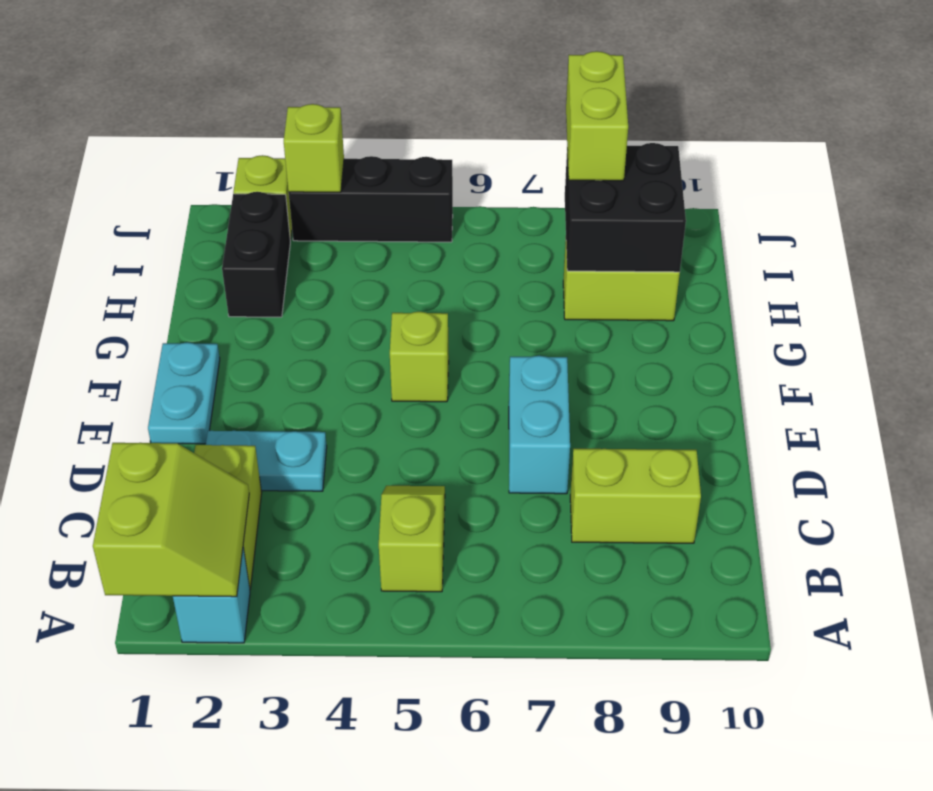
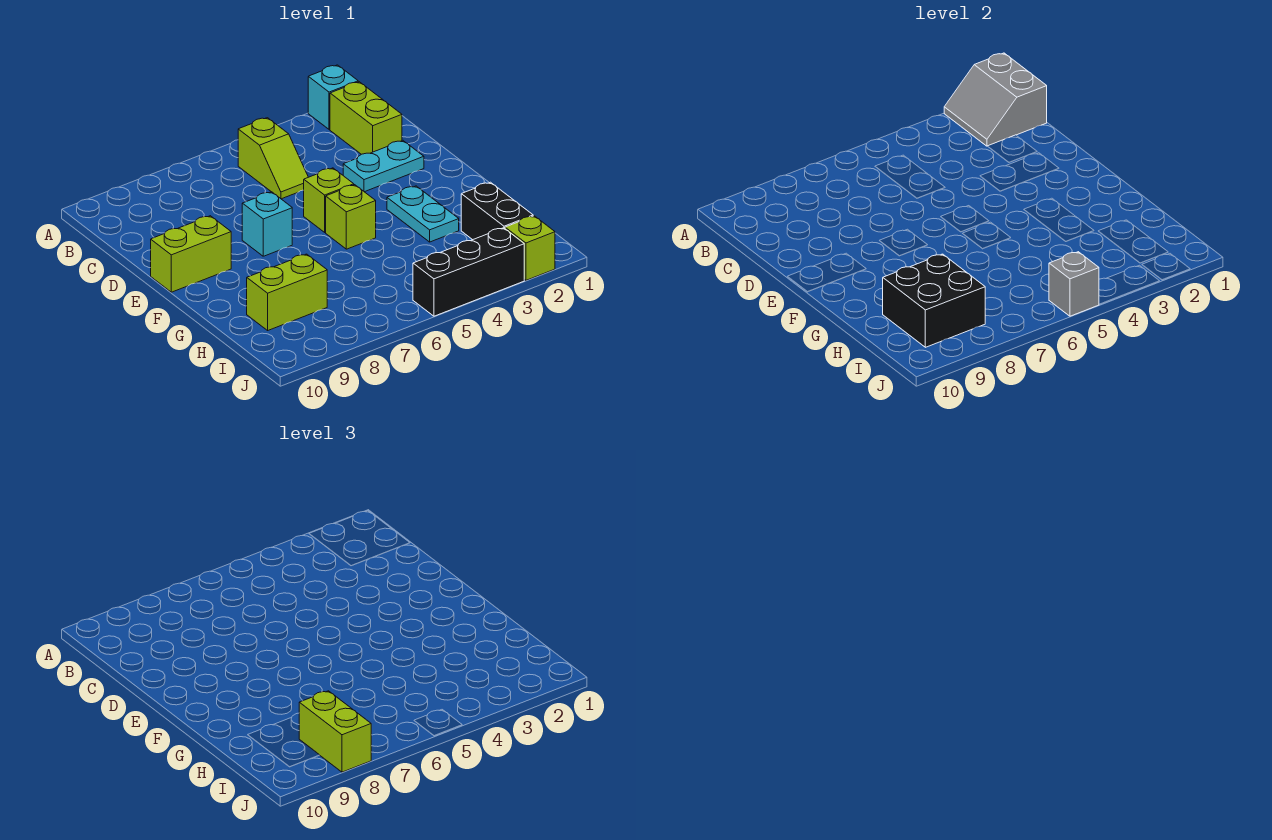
lime slope A1:B2 level 2 top 1 -> grey slope A1:B2 level 2 top 1
lime brick C8:C9 level 1 -> lime brick E9:E10 level 1
cyan brick D7:E7 level 1 -> cyan brick E7 level 1
cyan plate E1:F1 level 1 -> cyan plate F3:G3 level 1
lime brick J3 level 2 -> lime brick E5 level 1
none -> grey brick J5 level 2

